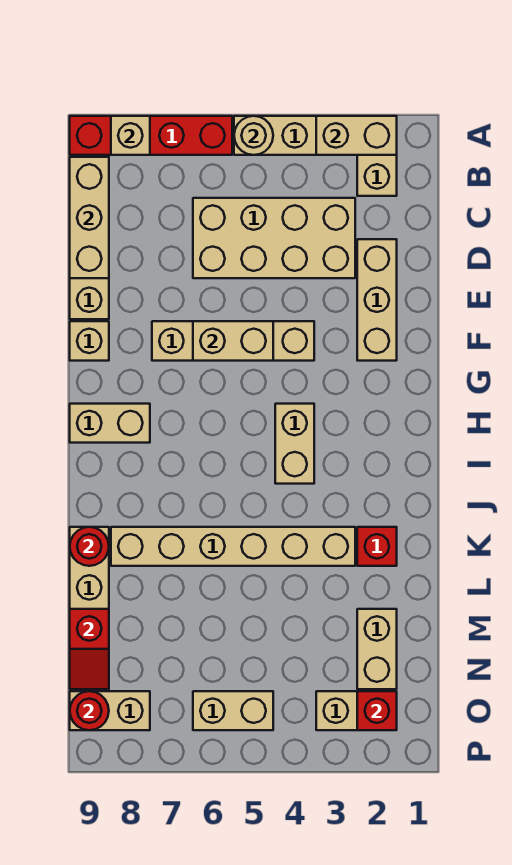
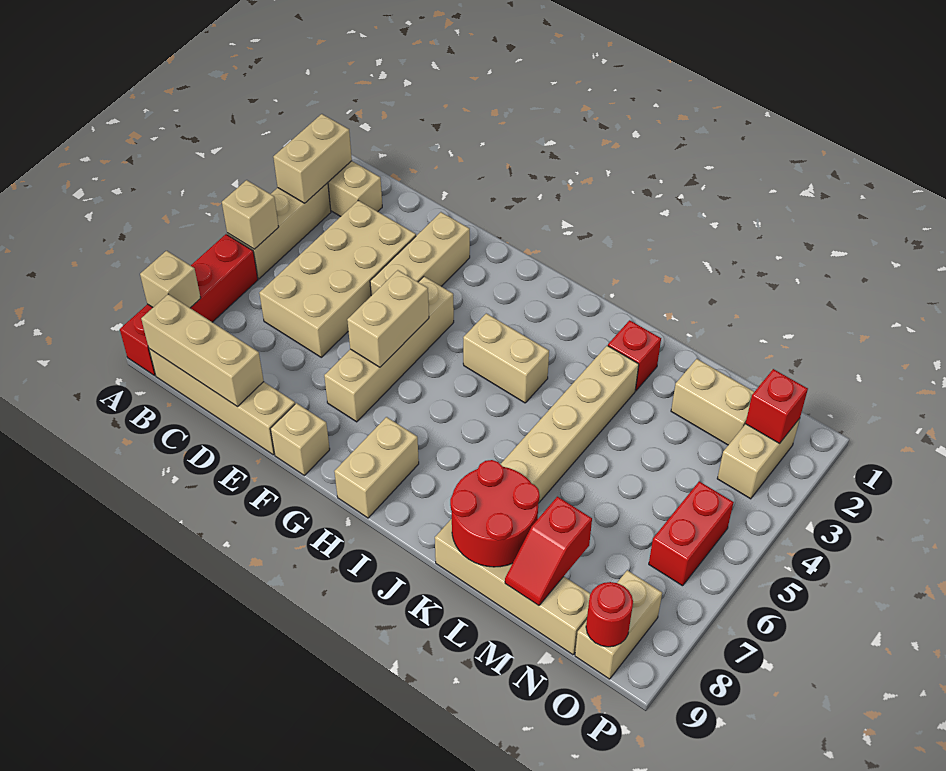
tan round brick A5 level 2 -> tan brick A5 level 2
tan brick D2:F2 level 1 -> tan brick E2:E4 level 1
red round brick K9 level 2 -> red round brick K8:L9 level 2
red slope M9:N9 level 2 top M -> red slope M8:M9 level 2 top 8
tan brick O5:O6 level 1 -> red brick O5:O6 level 1

